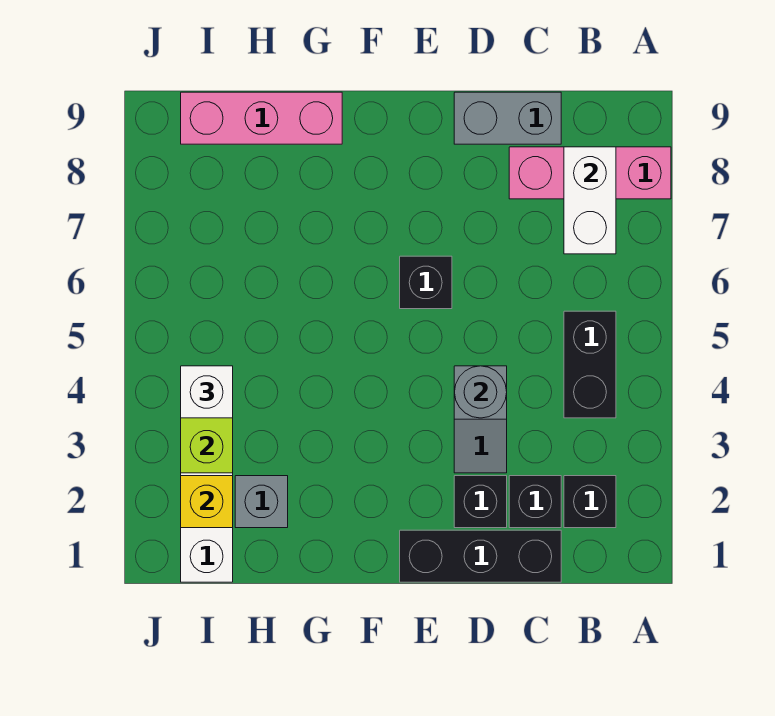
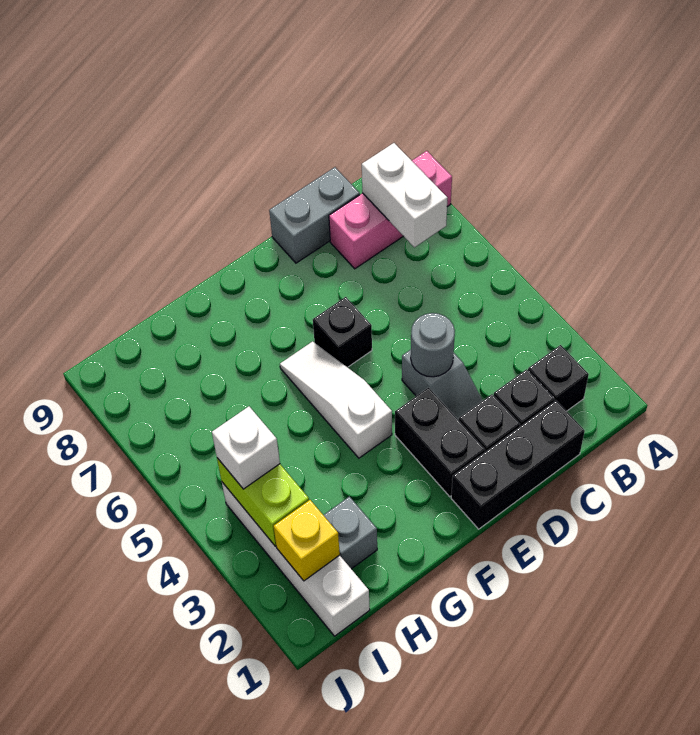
black brick B4:B5 level 1 -> black brick E2:E3 level 1
none -> white slope F4:F6 level 1 top 4
pink brick G9:I9 level 1 -> none

